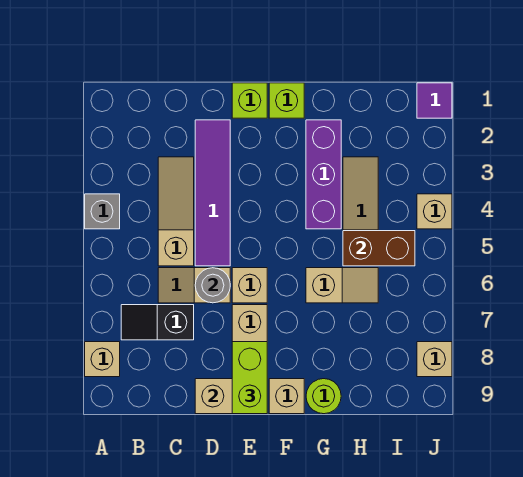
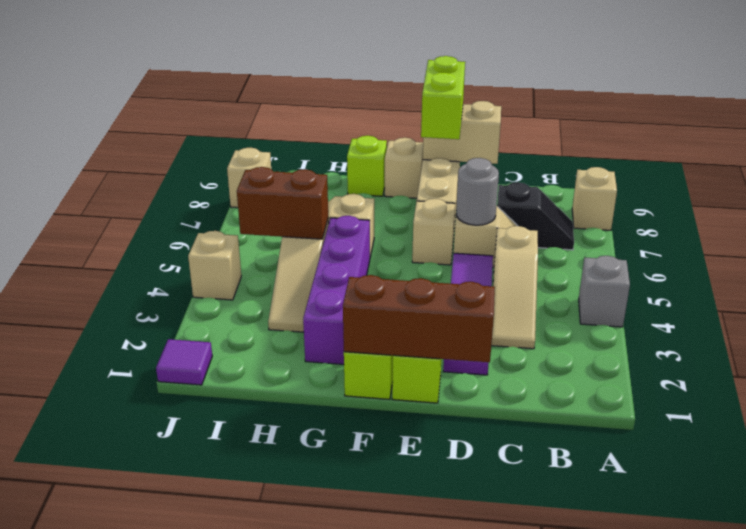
none -> brown brick D1:F1 level 2
purple brick G2:G4 level 1 -> purple brick G2:G5 level 1
lime round brick G9 level 1 -> lime brick G9 level 1

